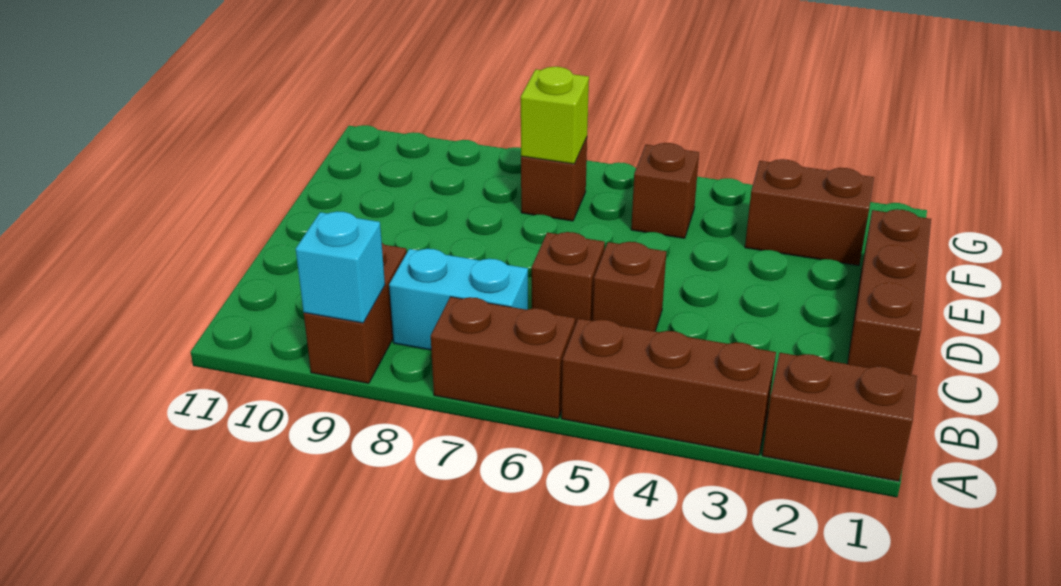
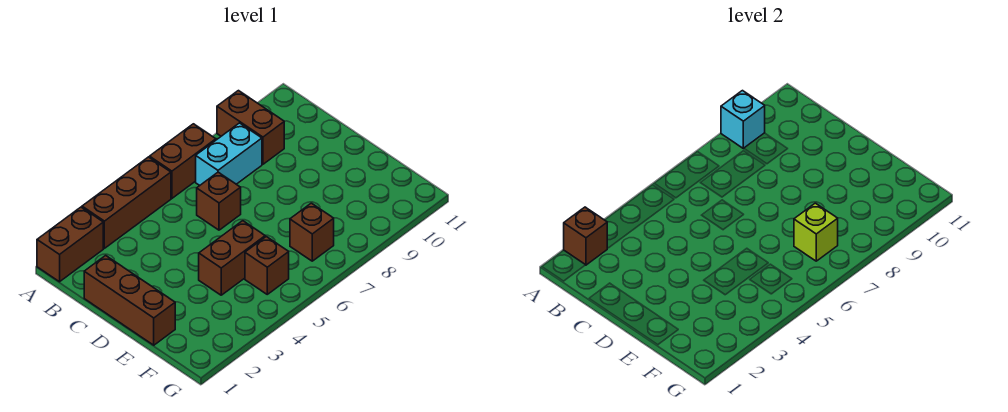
brown brick C5 level 1 -> brown brick A2 level 2
brown brick F2:F3 level 1 -> brown brick E4:E5 level 1

